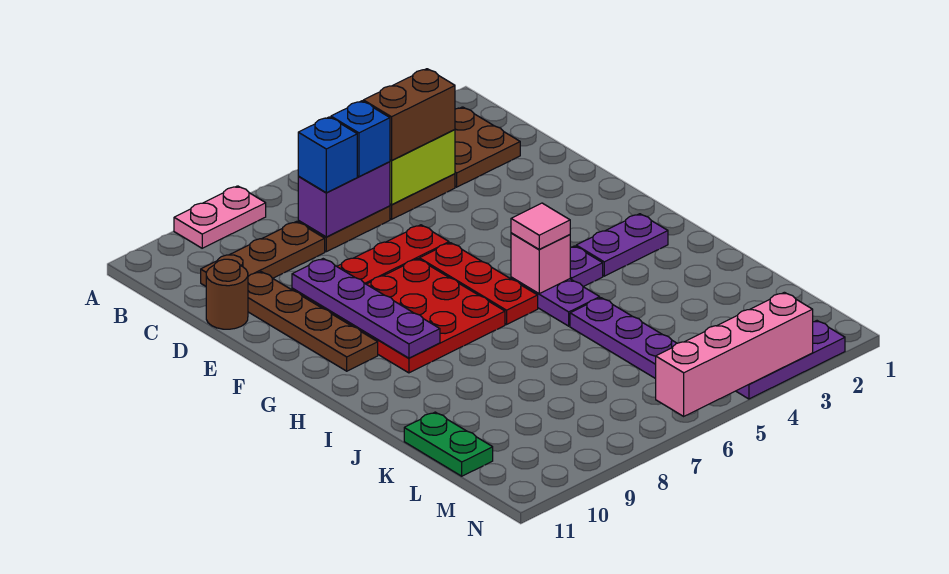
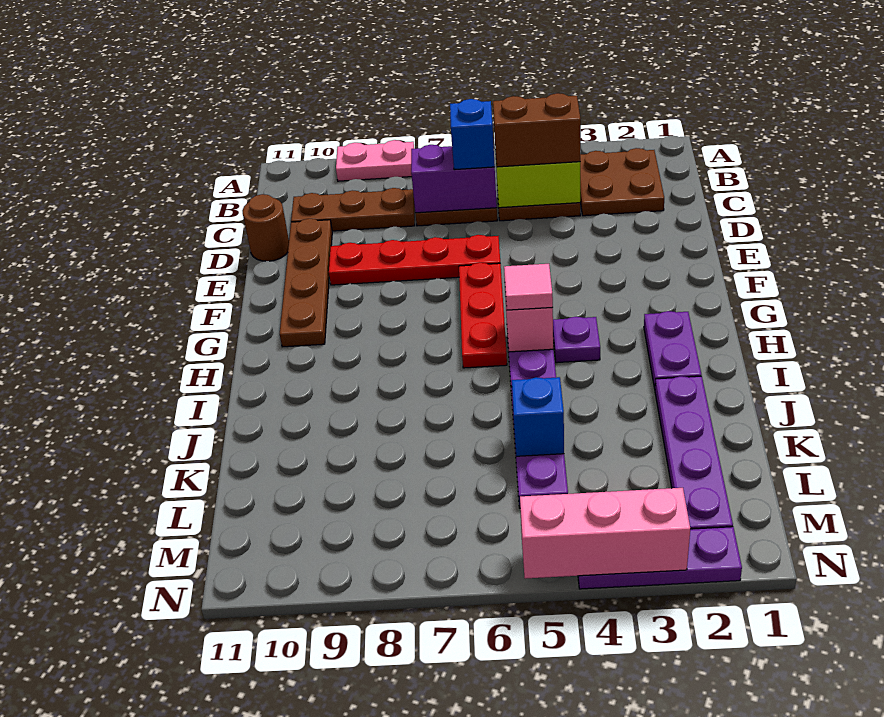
blue brick C7 level 3 -> blue brick K5 level 2
purple plate E9:H9 level 2 -> purple plate J2:M2 level 1
red plate F7:H9 level 1 -> none
purple plate H2:H3 level 1 -> purple plate H2:I2 level 1
green plate K11:L11 level 1 -> none
pink brick N3:N6 level 2 -> pink brick N3:N5 level 2

